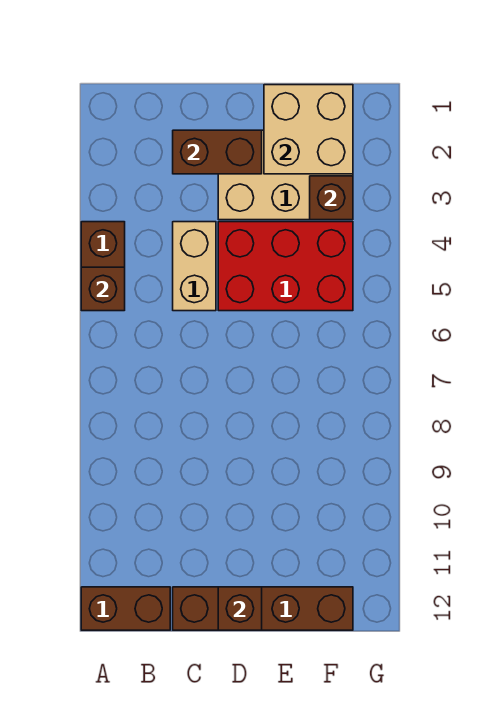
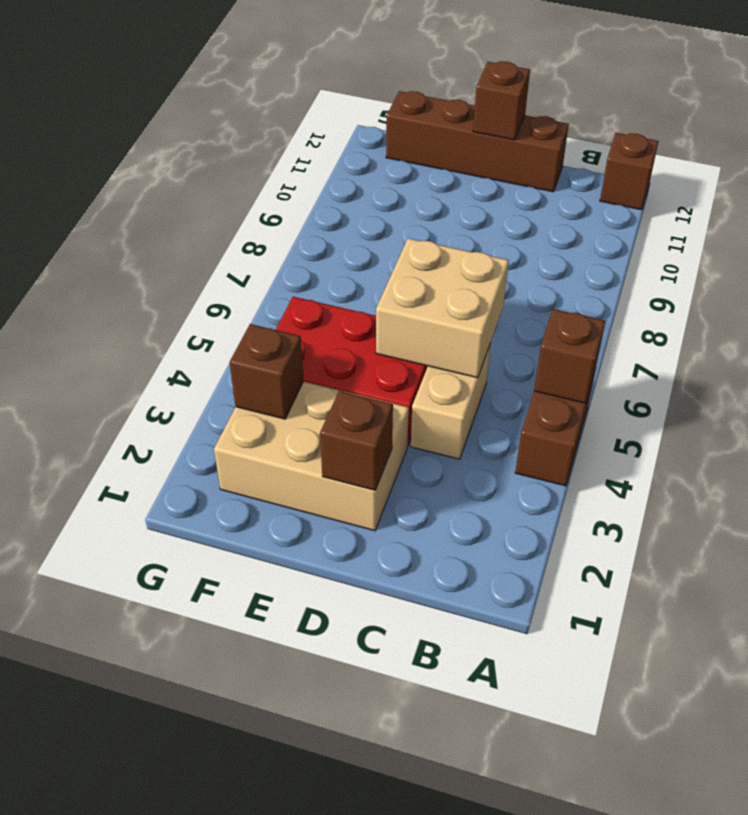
brown brick A12:B12 level 1 -> brown brick A12 level 1
brown brick C2:D2 level 2 -> brown brick D2 level 2
tan brick E1:F2 level 2 -> tan brick C5:D6 level 2

